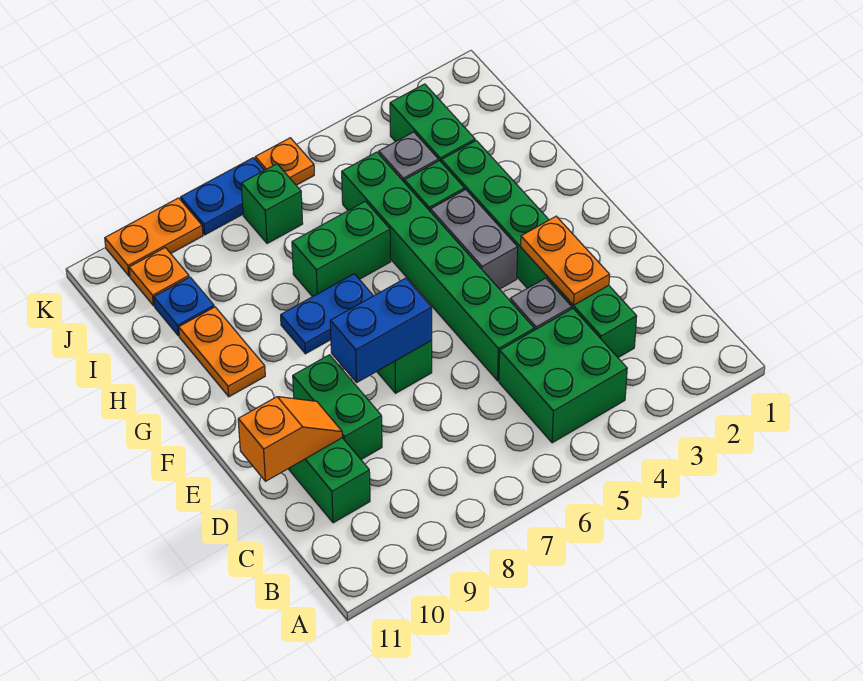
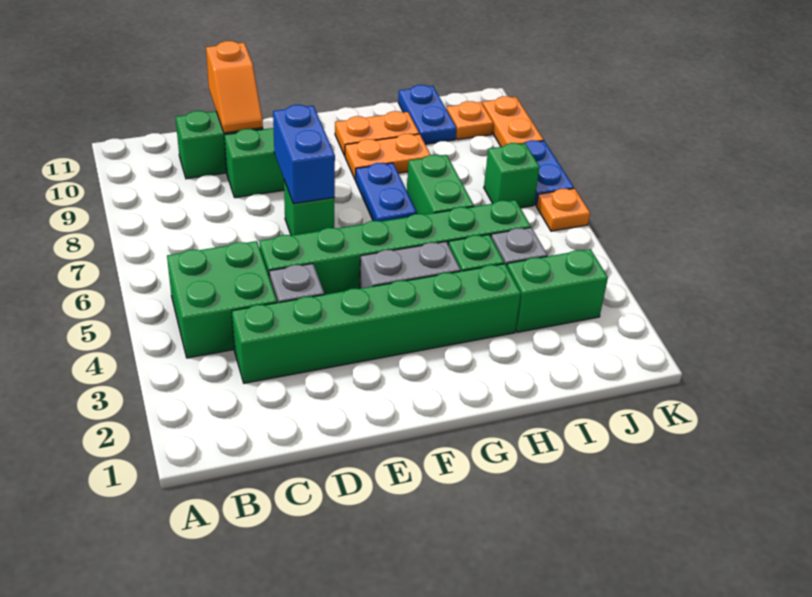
orange plate D3:E3 level 2 -> orange plate G9:H9 level 1
blue plate I10 level 1 -> blue plate I10:I11 level 1

